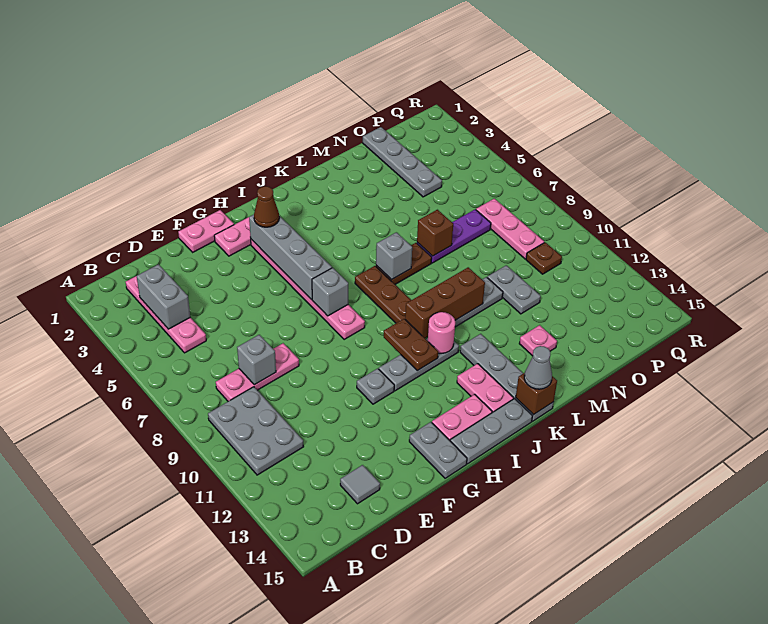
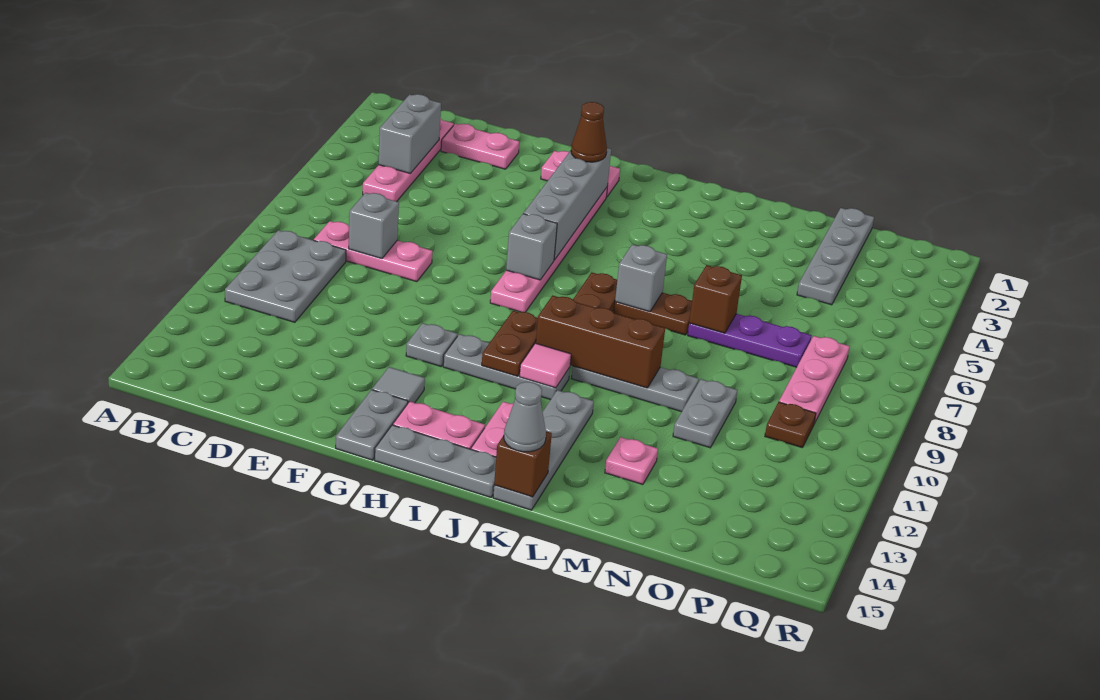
grey tile D14 level 1 -> grey tile G13 level 1
pink plate F1:G1 level 1 -> pink plate D2:E2 level 1
pink round brick J11 level 2 -> pink tile J11 level 2

